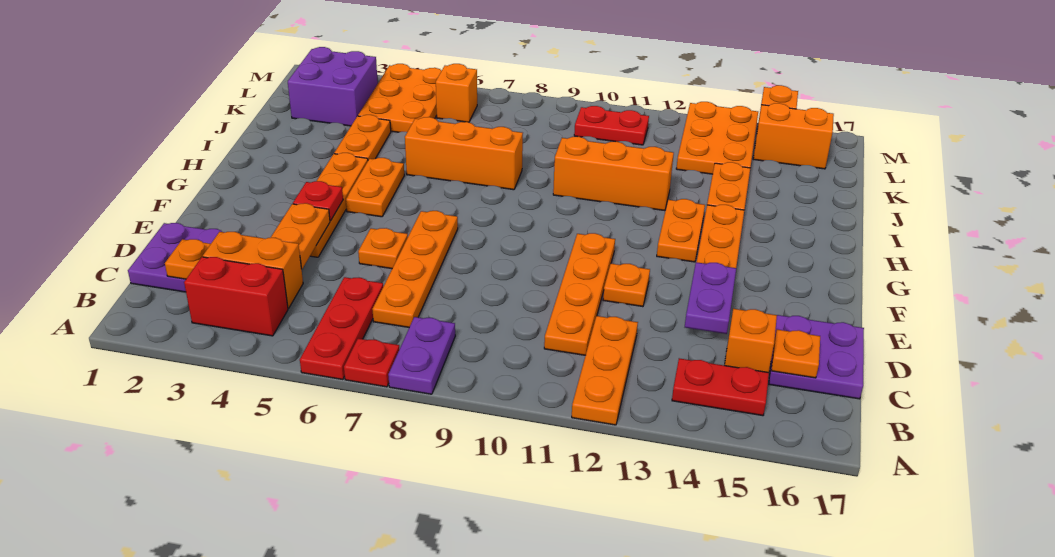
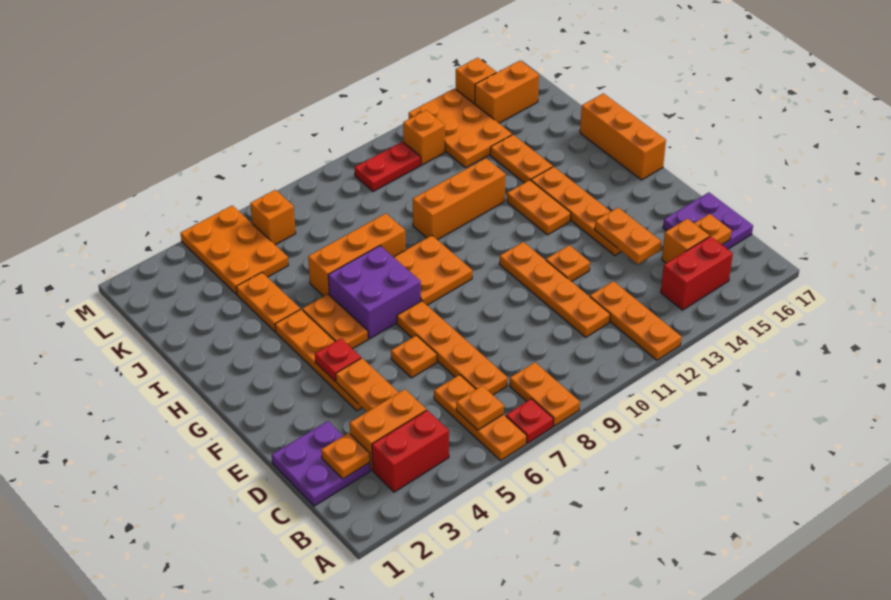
red plate A6:C6 level 1 -> orange plate A6:C6 level 1
purple plate A8:B8 level 1 -> orange plate A8:B8 level 1
none -> orange plate B6 level 2
red plate B14:B15 level 1 -> red brick B14:B15 level 1
purple plate D14:E14 level 2 -> orange plate D14:E14 level 2
none -> orange plate G8:H9 level 1
none -> orange brick G17:I17 level 1
purple brick K2:L3 level 1 -> purple brick G6:H7 level 1
none -> orange brick L12 level 1

